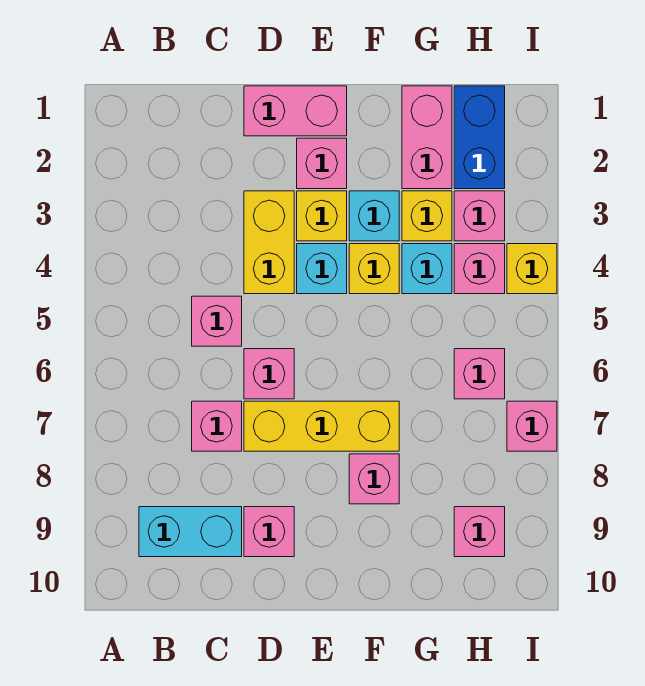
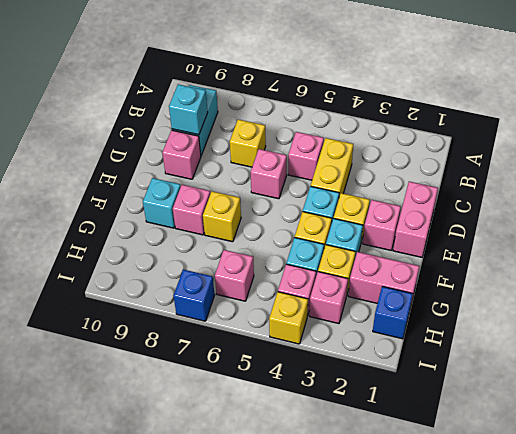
pink brick C7 level 1 -> yellow brick C7 level 1
none -> cyan brick C9 level 2
yellow brick D3:D4 level 1 -> yellow brick C4:D4 level 1
yellow brick D7:F7 level 1 -> yellow brick F7 level 1
none -> cyan brick F9 level 1
blue brick H1:H2 level 1 -> blue brick H1 level 1
pink brick H9 level 1 -> none
pink brick I7 level 1 -> blue brick I7 level 1

